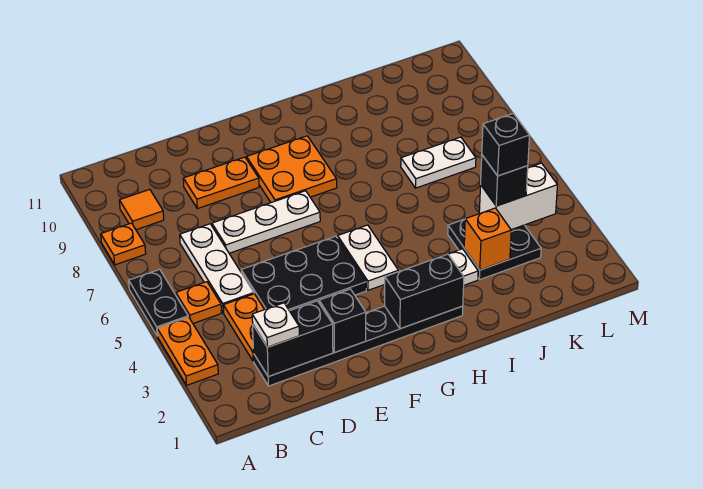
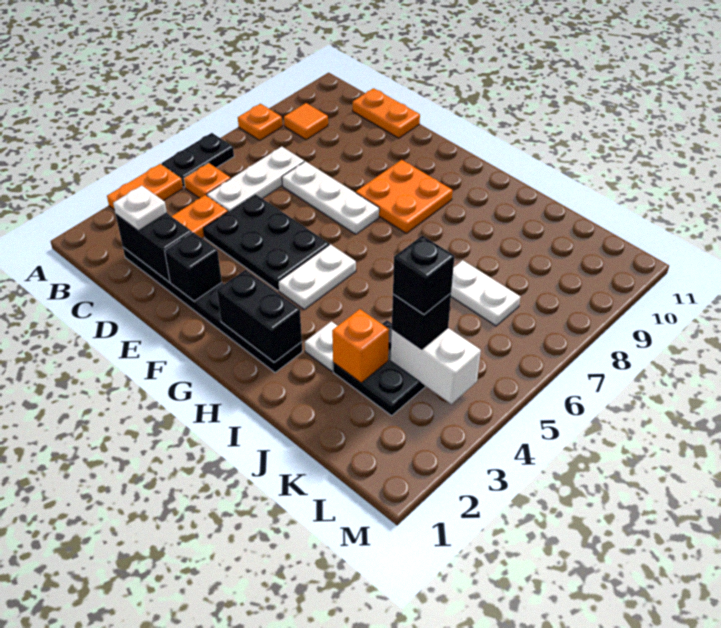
orange plate D9:E9 level 1 -> orange plate C11:D11 level 1

